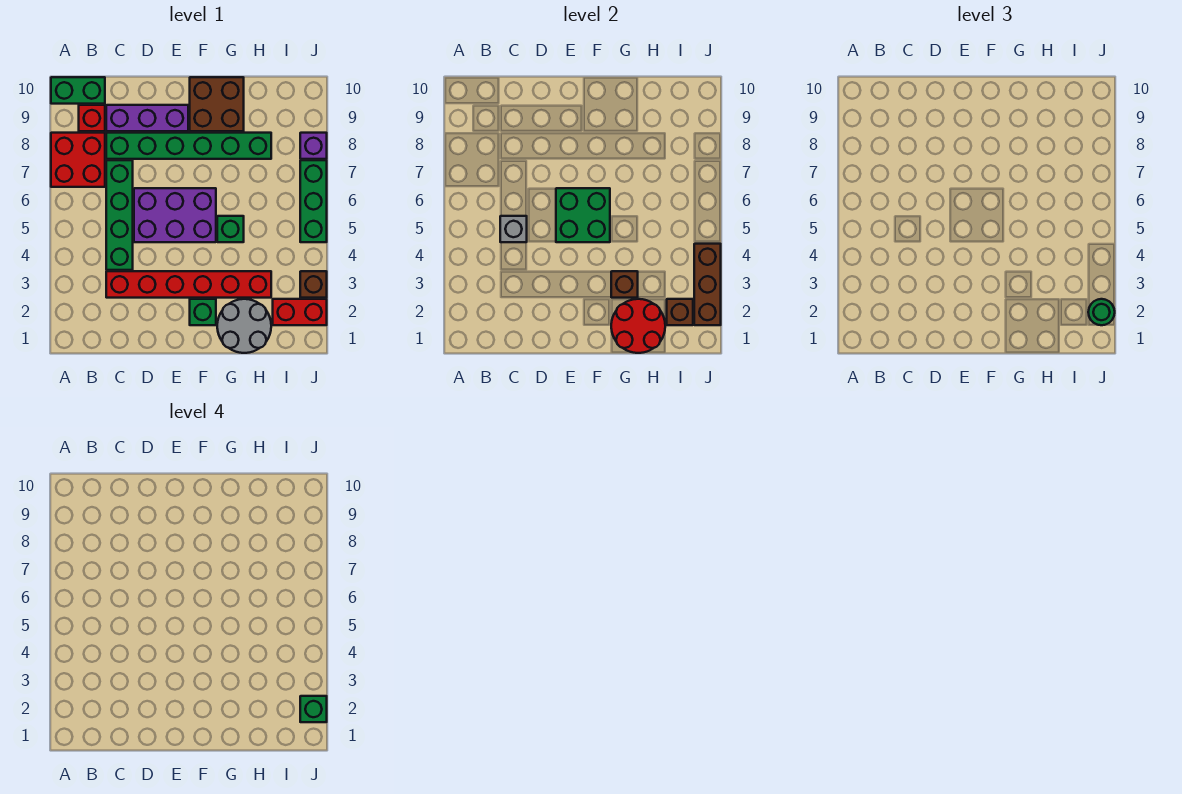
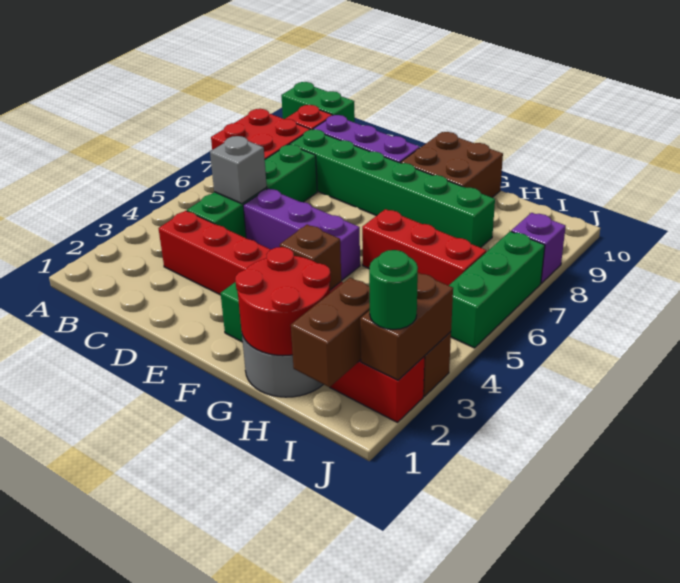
purple brick D5:F6 level 1 -> purple brick D5:F5 level 1
green brick E5:F6 level 2 -> none
green brick G5 level 1 -> none
none -> red brick G6:I6 level 1
brown brick I2 level 2 -> brown brick I1:I2 level 2
brown brick J2:J4 level 2 -> brown brick J2:J3 level 2
green brick J2 level 4 -> none

